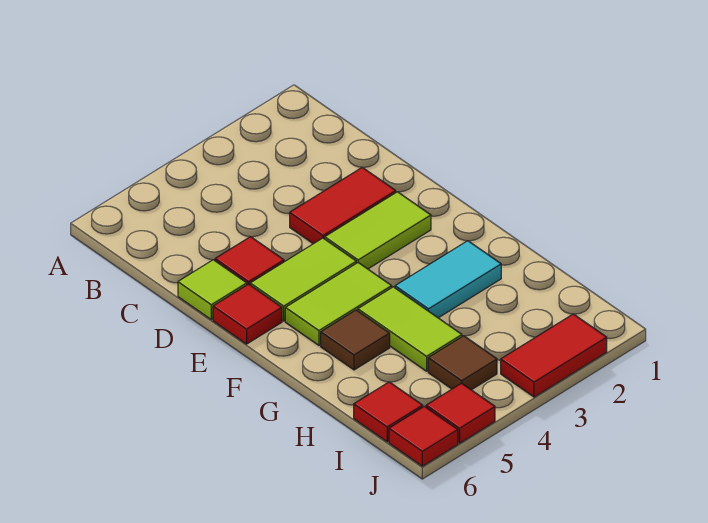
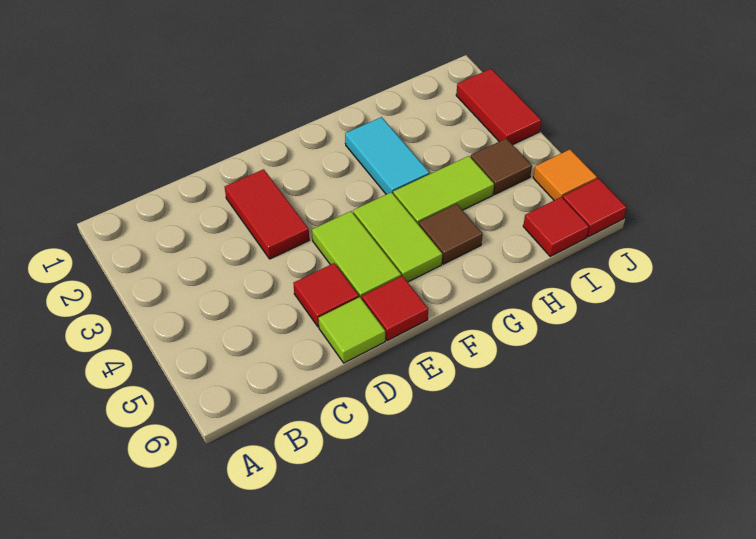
lime tile E2:E3 level 1 -> none
red tile J5 level 1 -> orange tile J5 level 1

